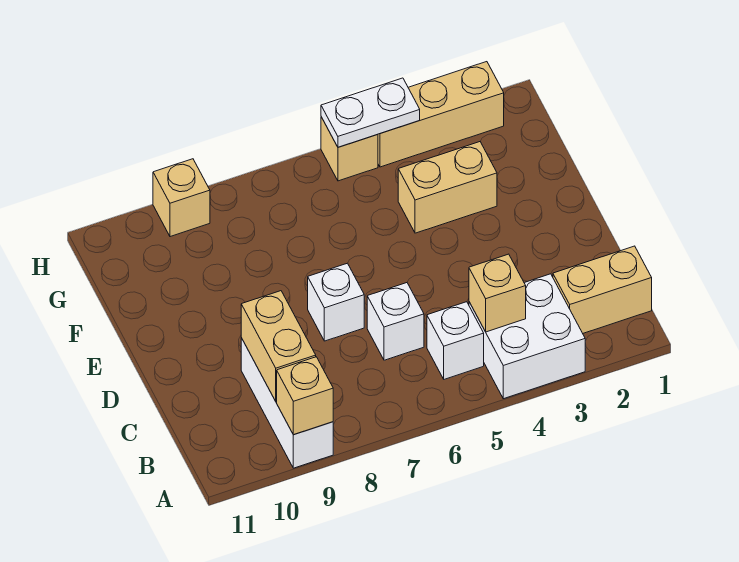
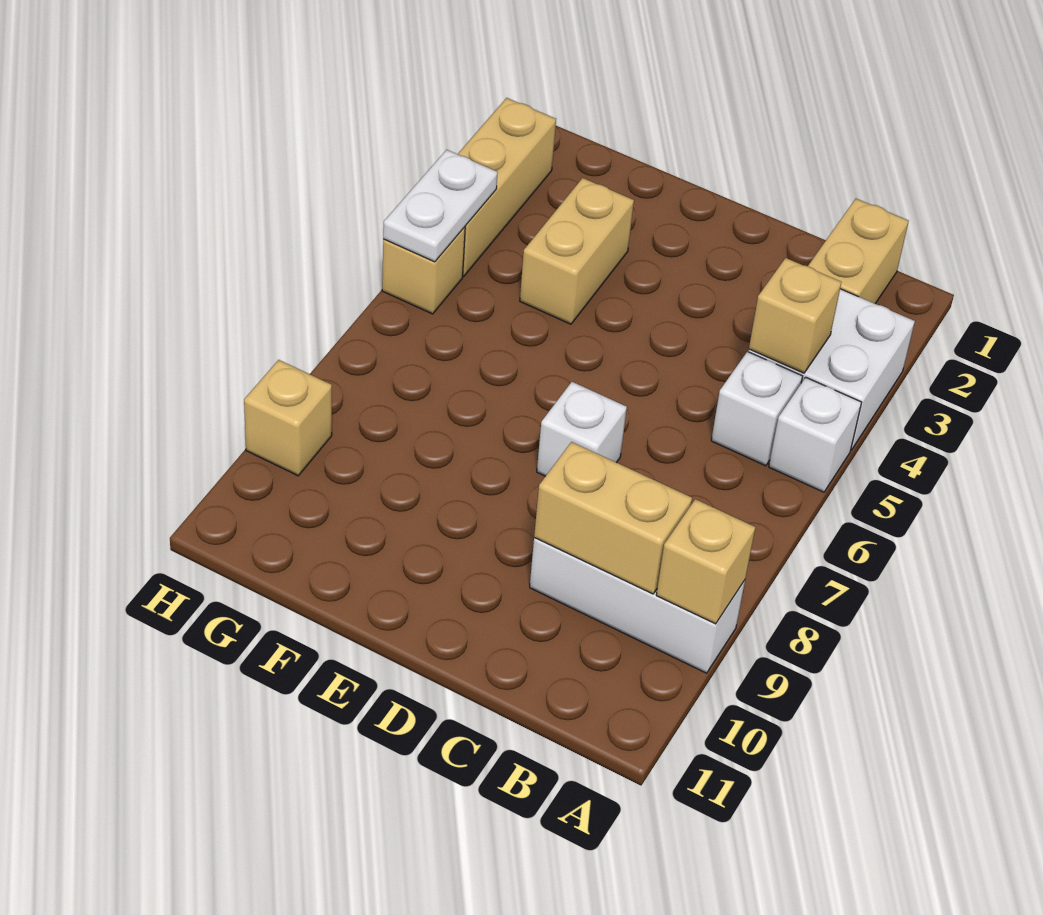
white brick C6 level 1 -> white brick A5 level 1

